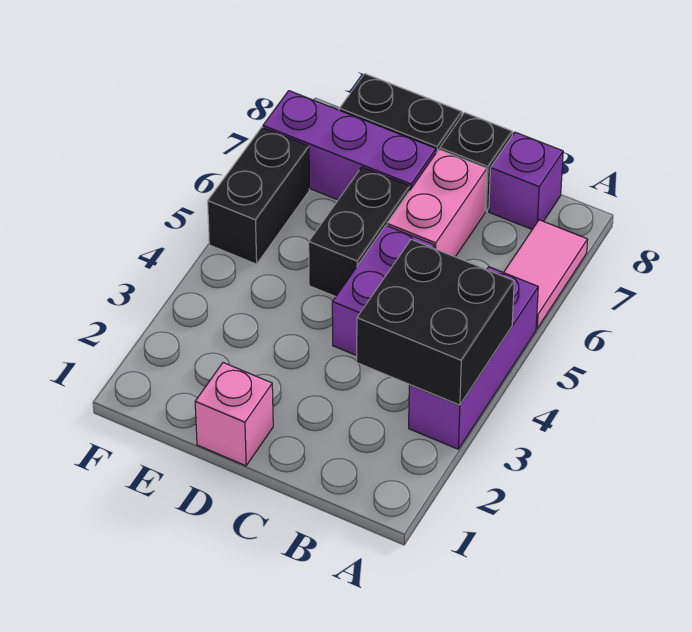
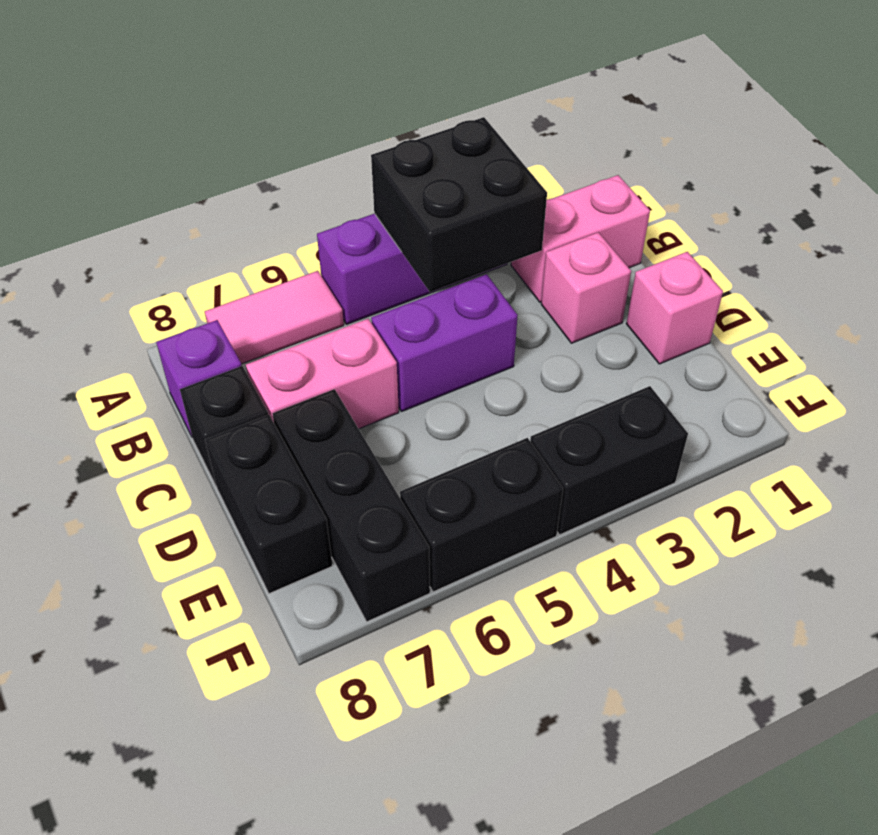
none -> pink brick B1:B2 level 1
none -> pink brick C2 level 1
black brick D5:D6 level 1 -> black brick F3:F4 level 1
purple brick D7:F7 level 1 -> black brick D7:F7 level 1

